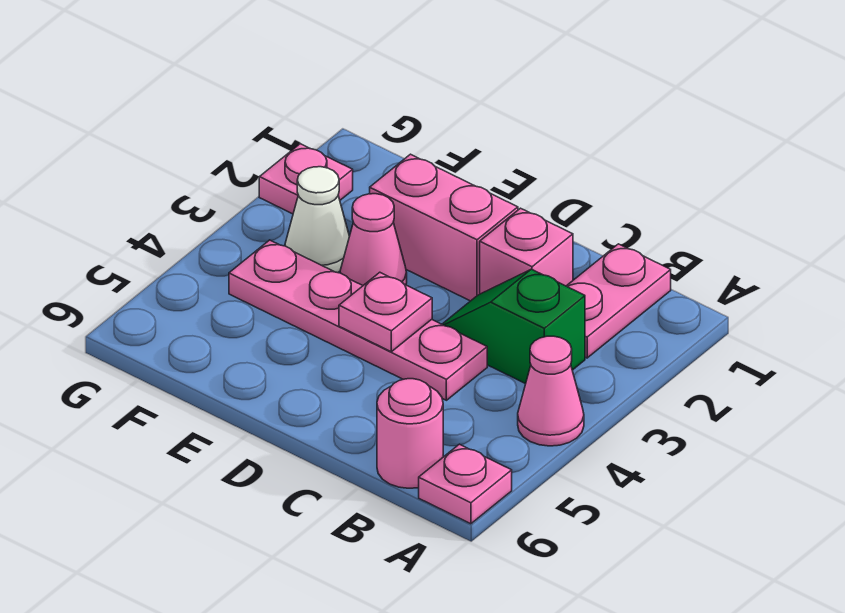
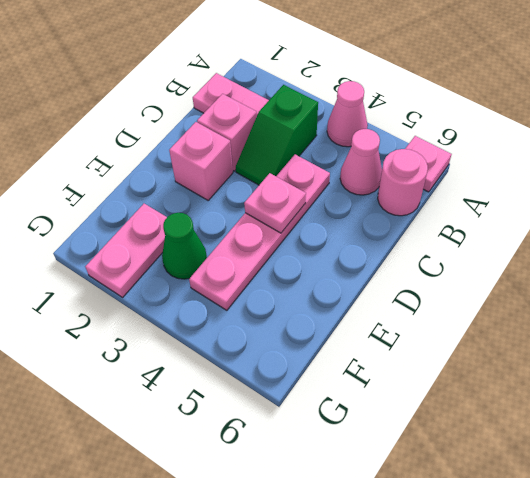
pink brick D2:E2 level 1 -> pink brick D2 level 1
pink cone E3 level 1 -> pink cone B5 level 1
white cone F3 level 1 -> green cone F3 level 1
pink plate G2 level 1 -> pink plate F2:G2 level 1

